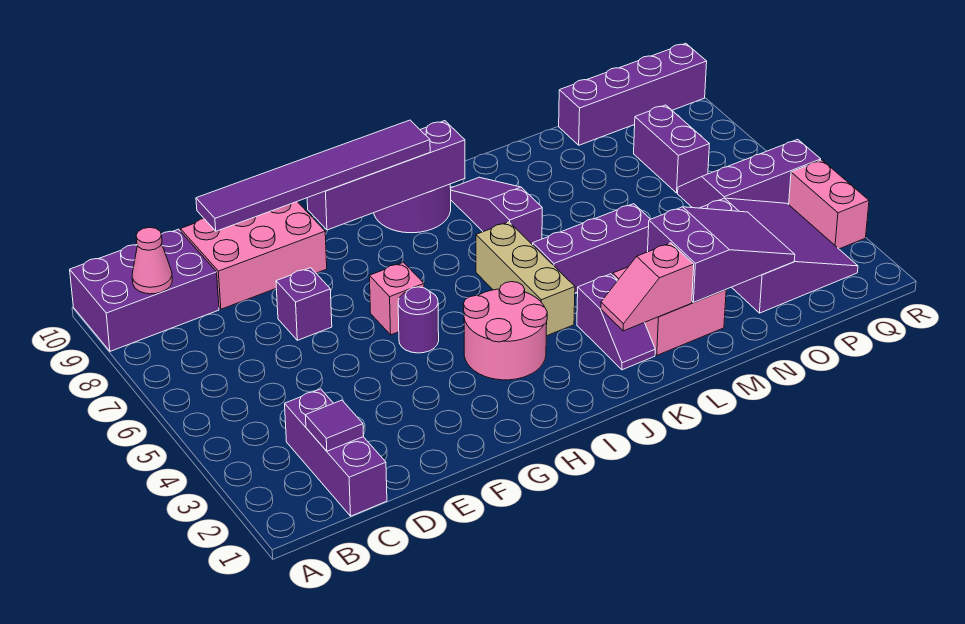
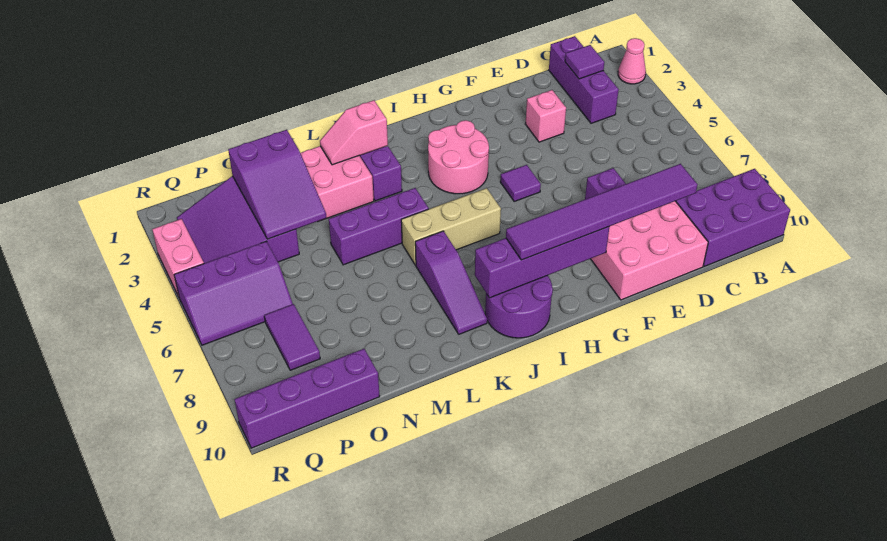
pink cone B9 level 2 -> pink cone A2 level 1
purple round brick G5 level 1 -> purple tile G5 level 1
pink brick G6 level 1 -> pink brick E3 level 1
tan brick J4:J6 level 1 -> tan brick I6:K6 level 1
pink slope K2:L2 level 2 top L -> pink slope K2:L2 level 2 top K
purple slope M2:O3 level 2 top M -> purple slope N2:O4 level 2 top 2
purple brick P7:P8 level 1 -> purple tile P7:P8 level 1

